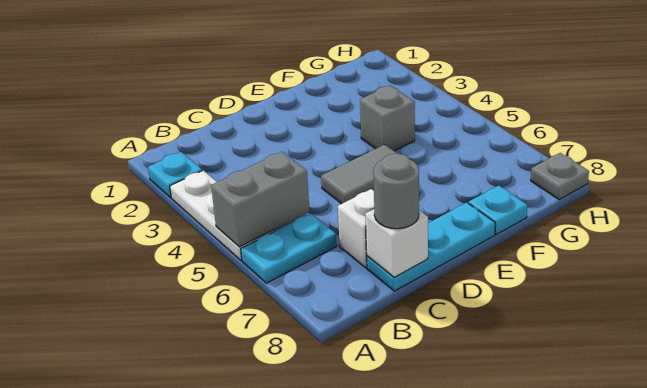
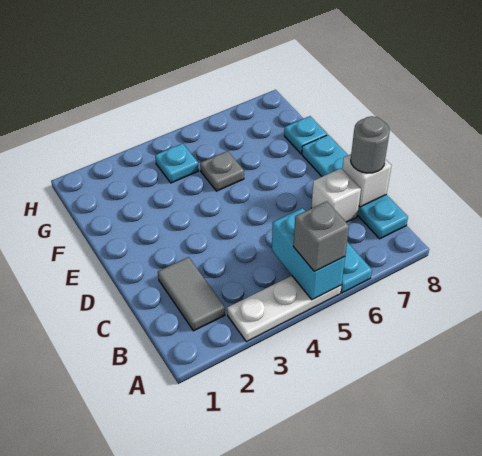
cyan plate A2 level 1 -> cyan plate G4 level 1
grey brick A5:B5 level 2 -> cyan brick A5:B5 level 2
cyan plate C8:E8 level 1 -> cyan plate B8:E8 level 1
grey tile D5:E5 level 1 -> grey tile B2:C2 level 1
grey brick F4 level 1 -> grey brick A5 level 3
grey plate H8 level 1 -> grey plate F5 level 1

